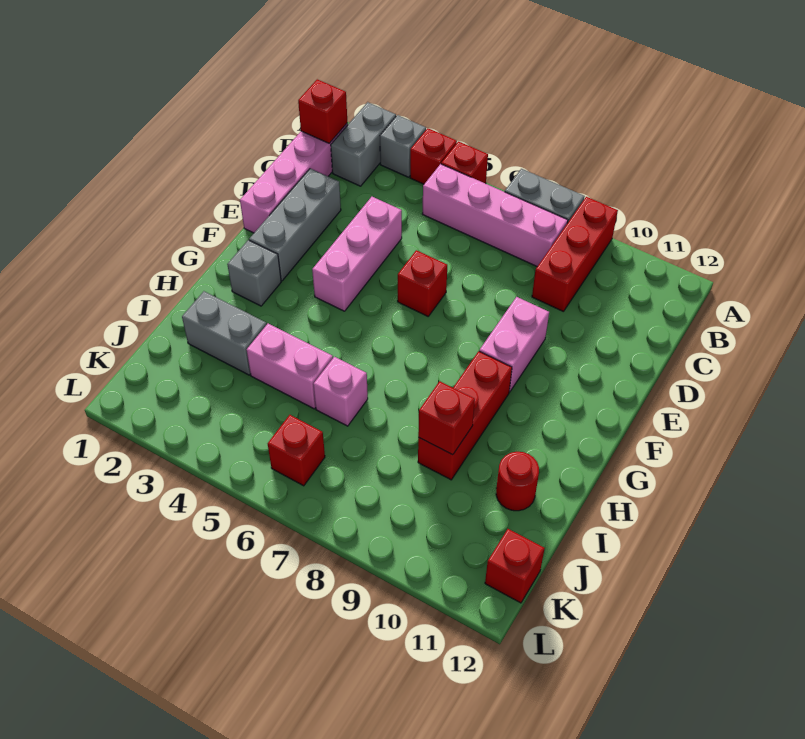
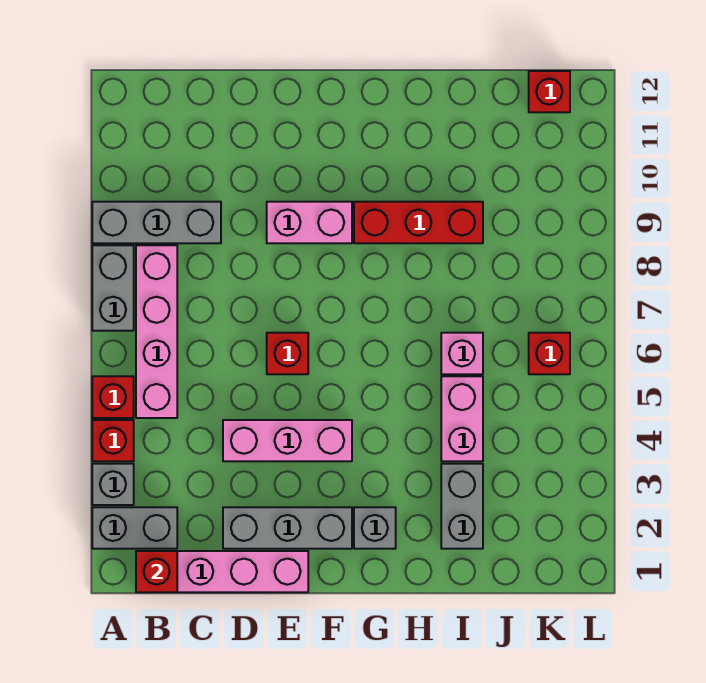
red brick A9:C9 level 1 -> grey brick A9:C9 level 1
red brick I9 level 2 -> none
red round brick I11 level 1 -> none

